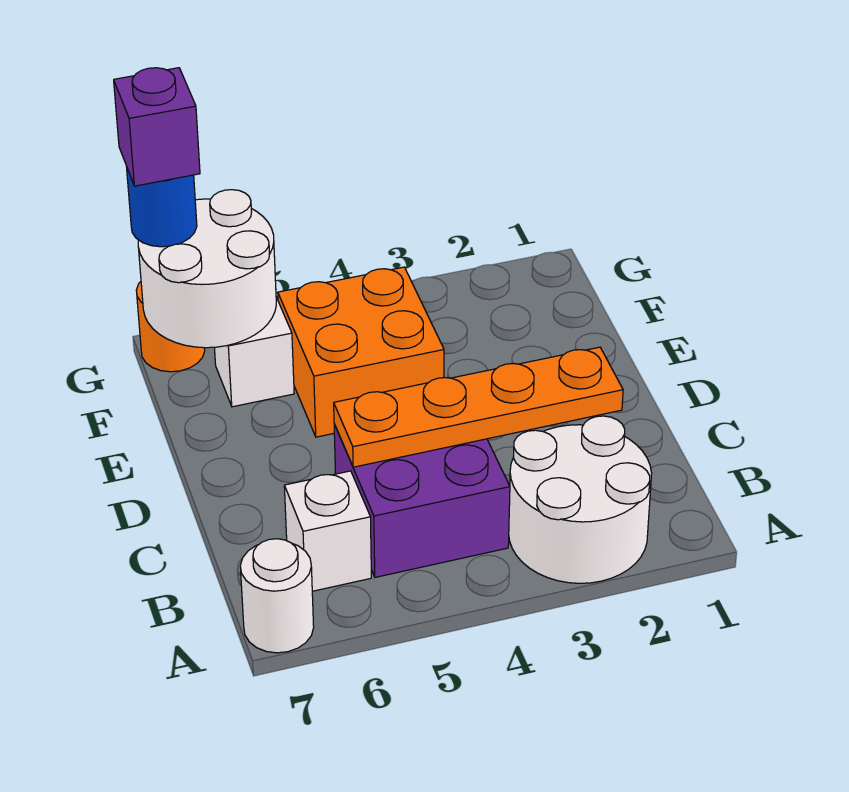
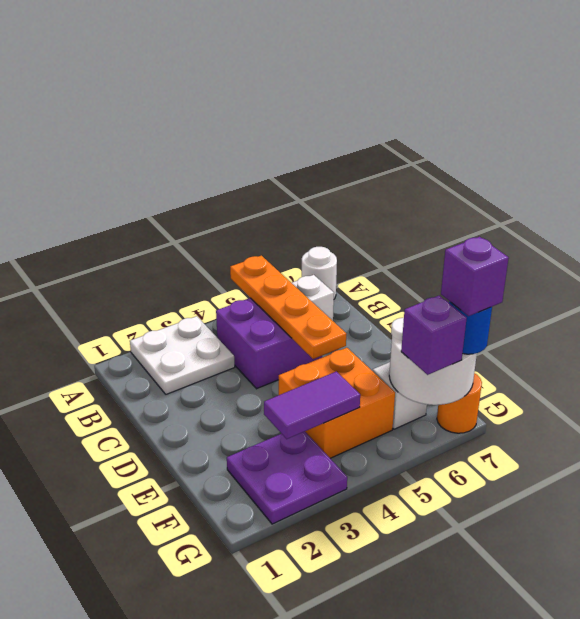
white round brick A2:B3 level 1 -> white plate A2:B3 level 1
orange plate C2:C5 level 2 -> orange plate A5:D5 level 2
none -> purple plate F2:G3 level 1
none -> purple tile F3:F4 level 2
none -> purple brick G6 level 3

